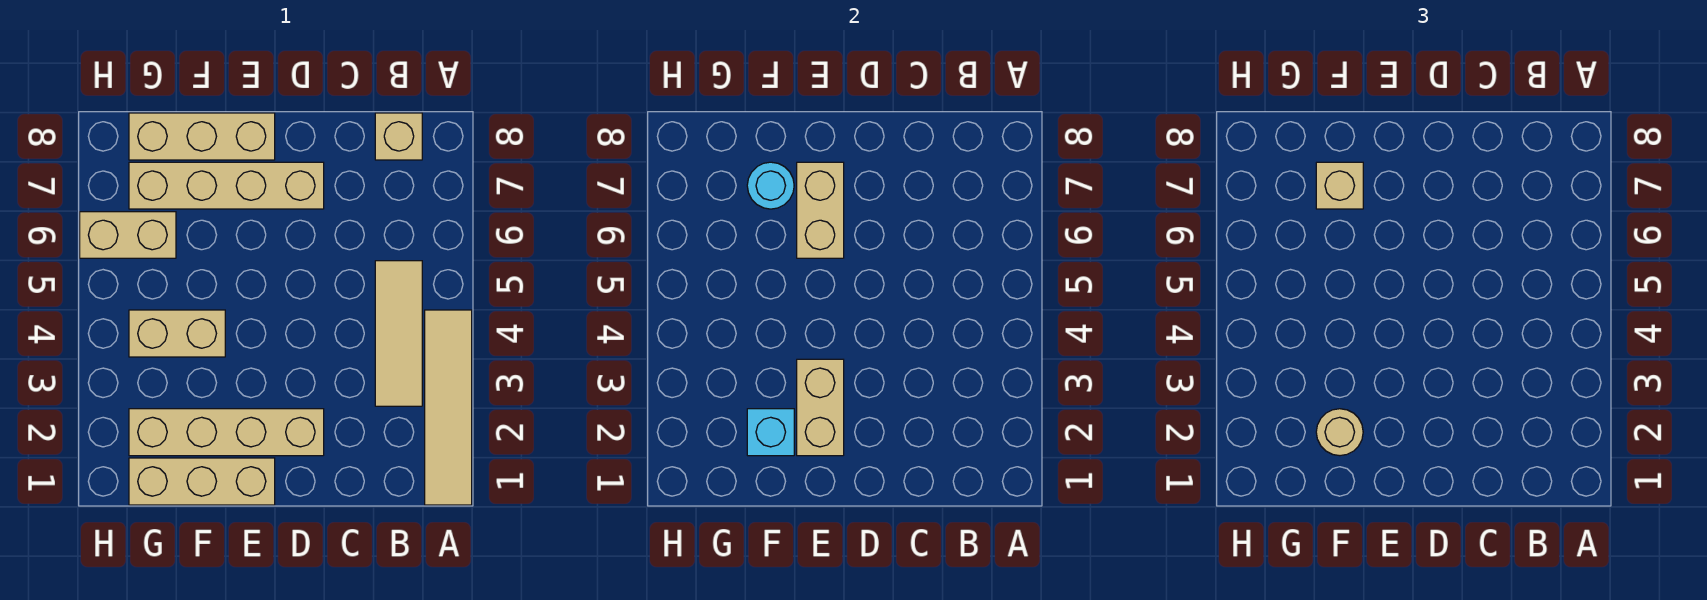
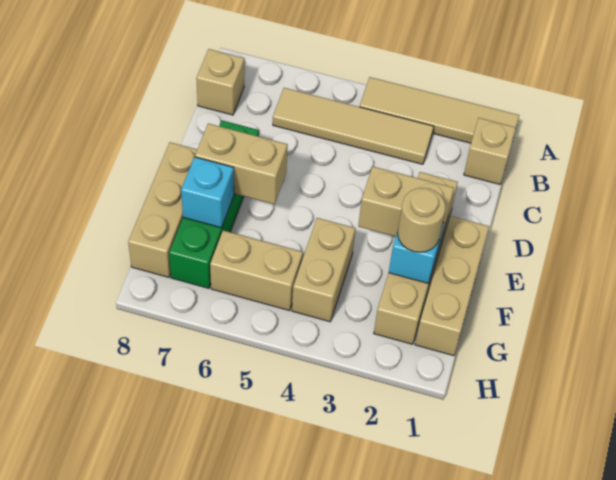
tan tile B3:B5 level 1 -> tan tile B3:B6 level 1
tan brick D7:G7 level 1 -> green brick D7:G7 level 1
cyan round brick F7 level 2 -> cyan brick F7 level 2
tan brick F7 level 3 -> tan brick B1 level 1
tan brick G6:H6 level 1 -> tan brick G5:G6 level 1

